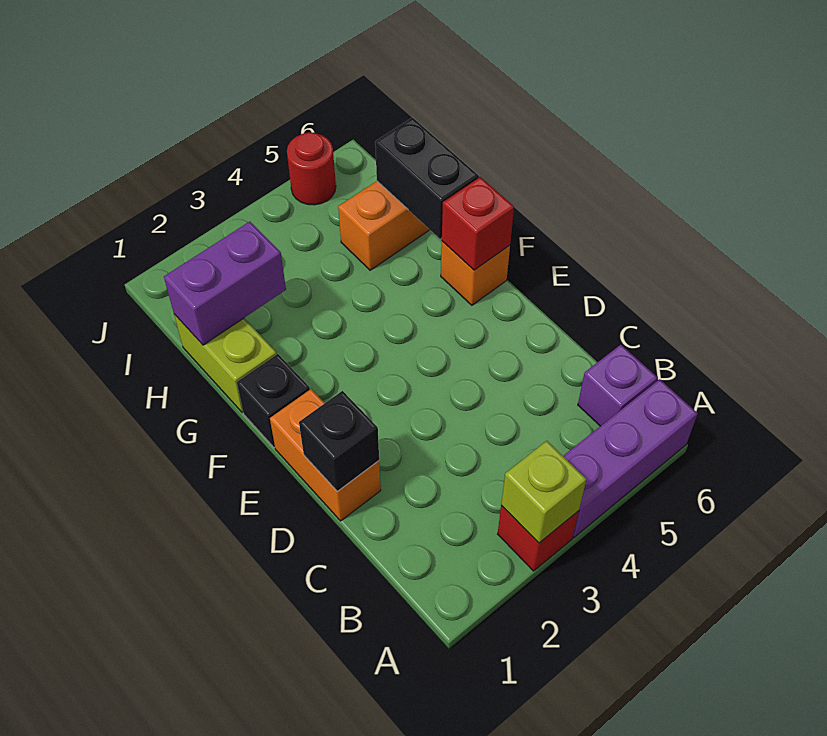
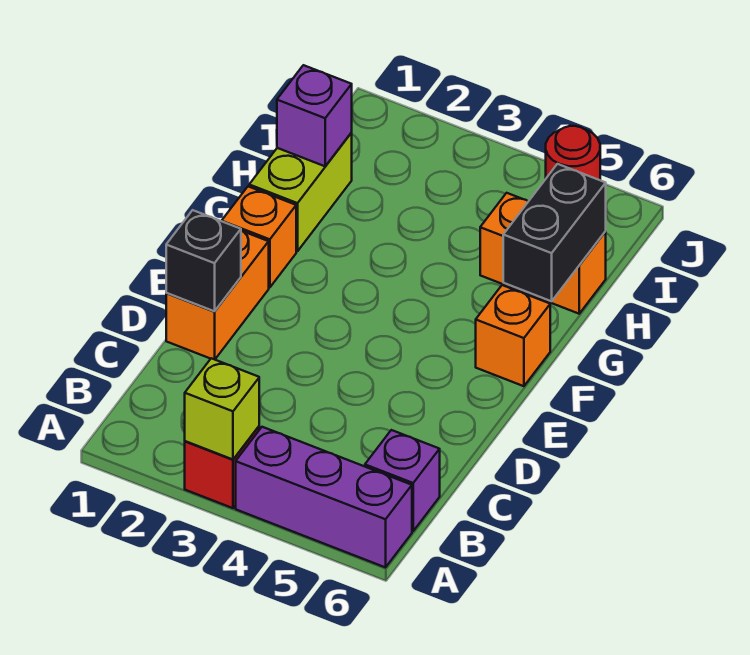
black brick F1 level 1 -> orange brick F1 level 1
red brick F6 level 2 -> none
purple brick H1:H2 level 2 -> purple brick H1 level 2

